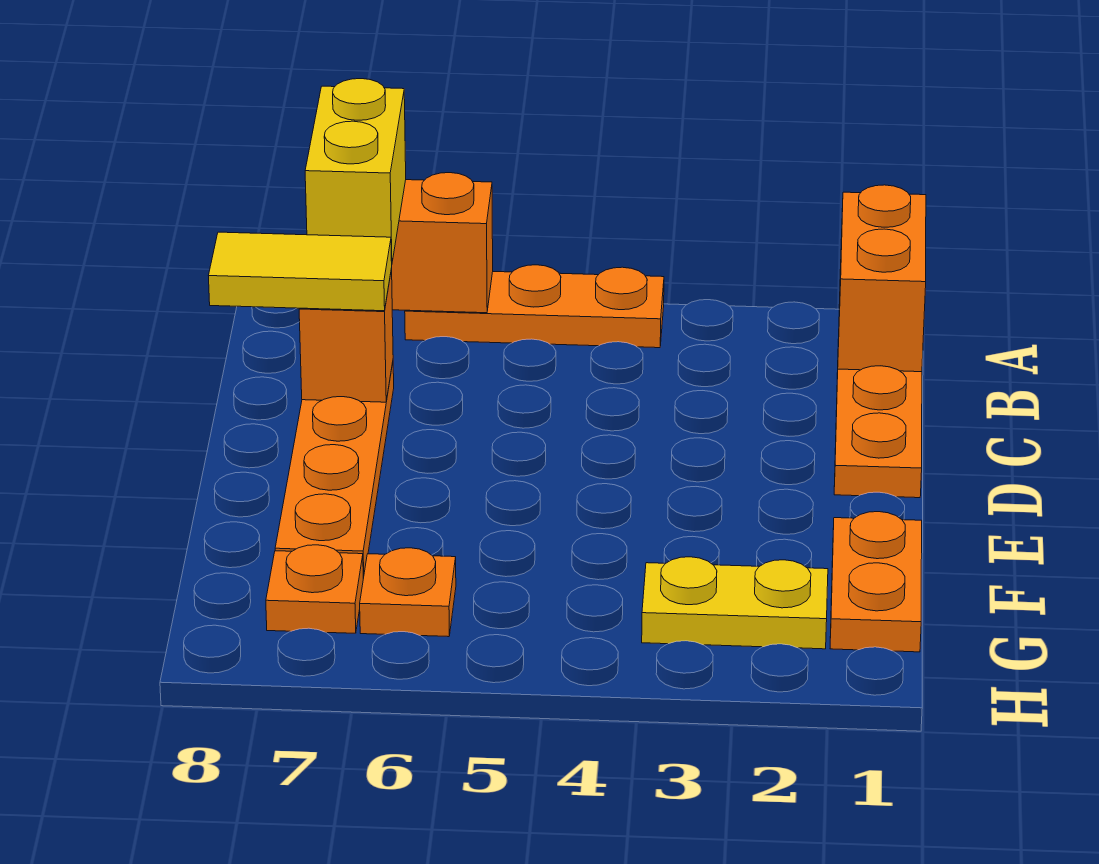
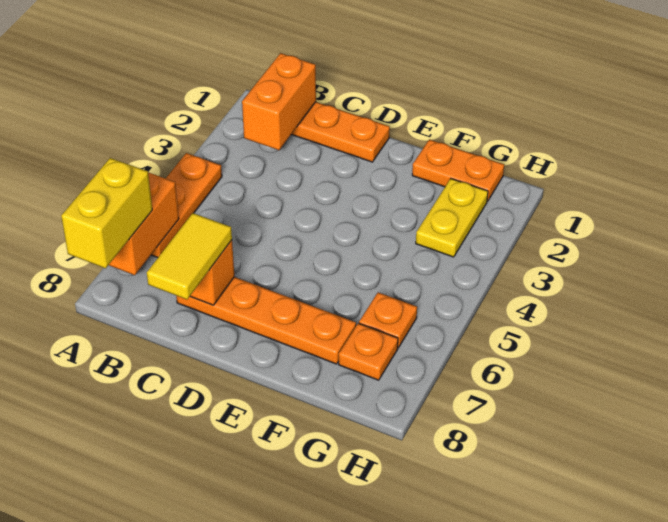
orange brick A1:B1 level 2 -> orange brick B1:B2 level 2
yellow brick A7:B7 level 3 -> yellow brick A7:A8 level 3

